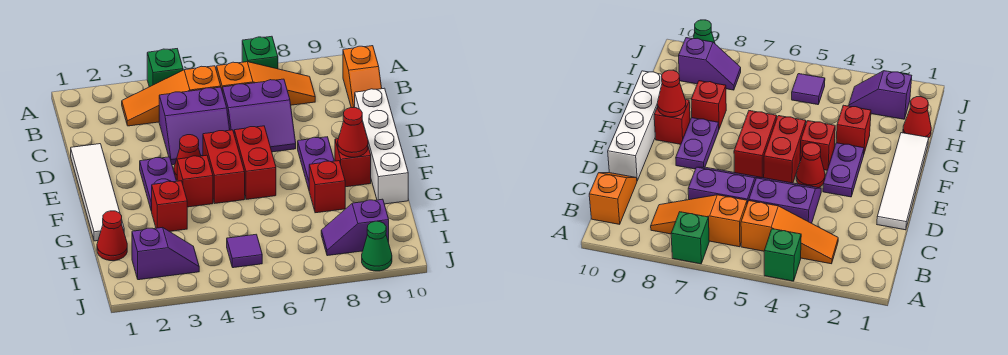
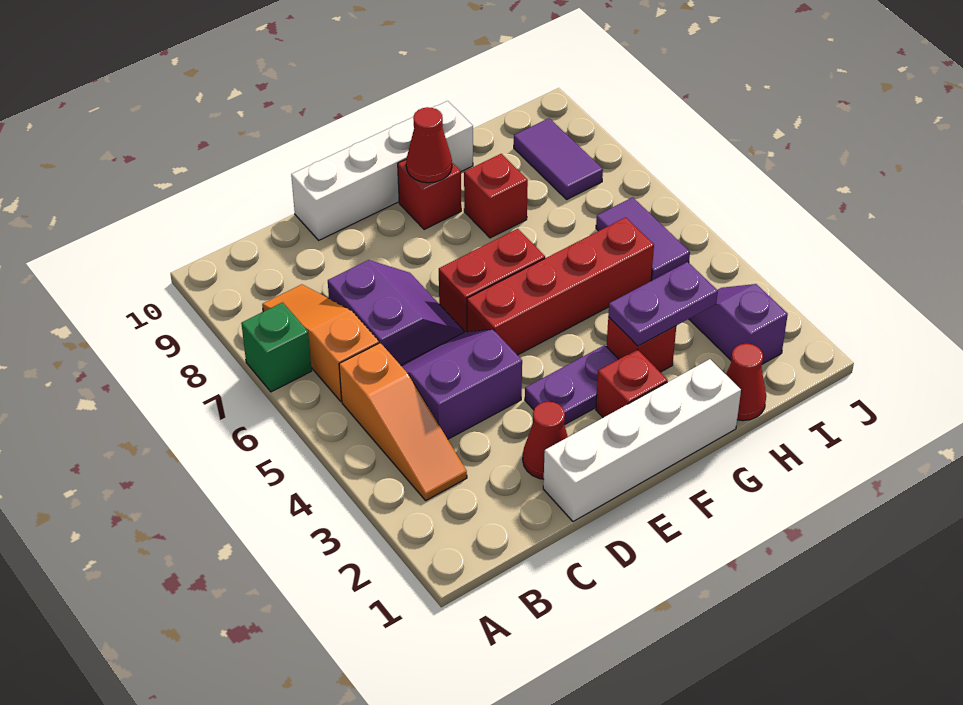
green brick A4 level 1 -> none
orange slope B10:C10 level 1 top B -> none
purple slope C4:D5 level 1 top C -> purple slope C4:D5 level 1 top 4
white tile D1:G1 level 1 -> white brick D1:G1 level 1
red cone E4 level 1 -> red cone D2 level 1
red brick E5:F5 level 1 -> red brick E5:H5 level 1
purple plate E8:F8 level 1 -> purple plate G3:H3 level 2
red brick F4 level 1 -> red brick F2 level 1
purple tile I5 level 1 -> purple tile I5:I6 level 1
purple slope I8:I9 level 1 top 9 -> purple tile I8:I9 level 1
green cone J9 level 1 -> none

